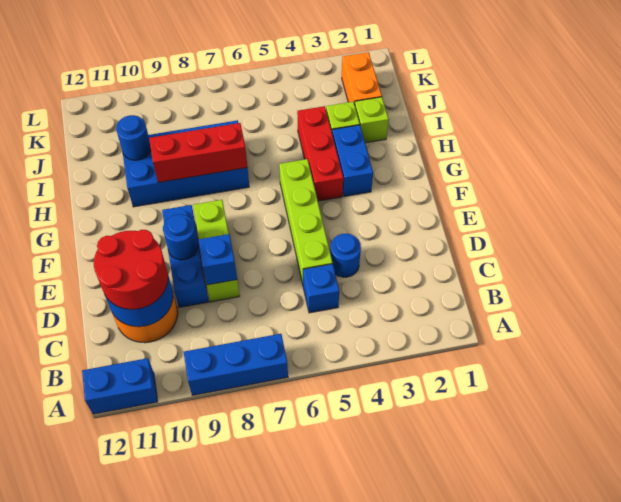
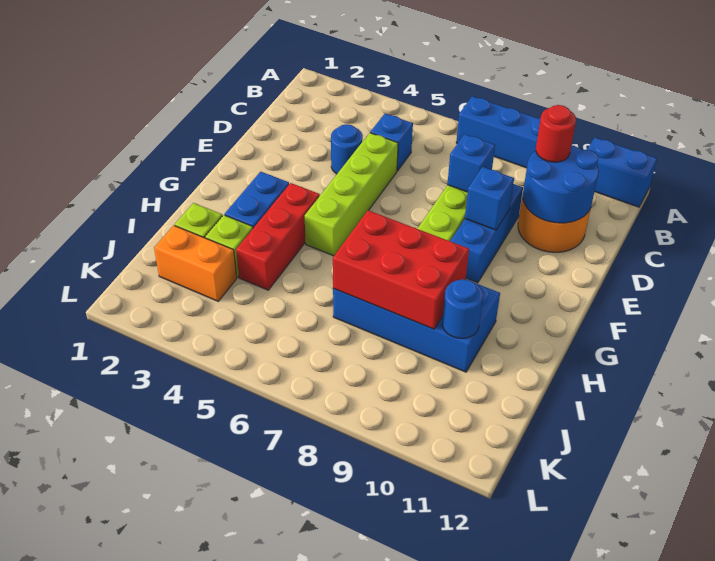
red round brick C10:D11 level 3 -> red round brick C10 level 3
blue round brick E9 level 2 -> blue brick E9 level 2
red brick H7:H9 level 2 -> red brick H7:I9 level 2
orange brick J2:K2 level 1 -> orange brick J2:J3 level 1

